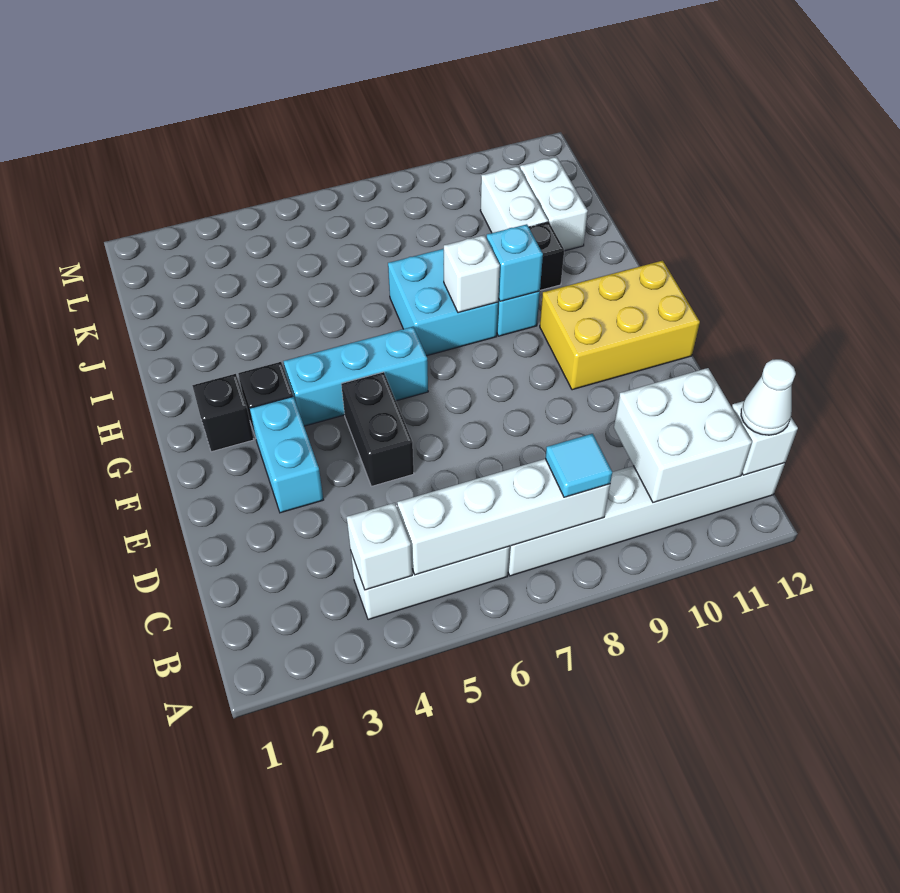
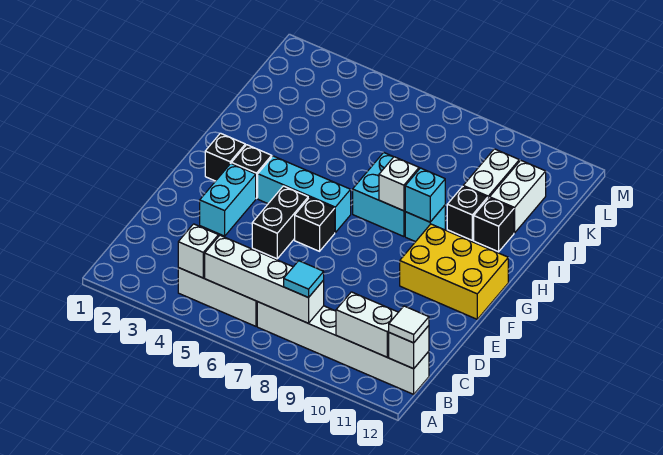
white brick B10:C11 level 2 -> white brick B10:B11 level 2
white cone B12 level 3 -> white tile B12 level 3
none -> black brick F6 level 1
none -> black brick I11 level 1

